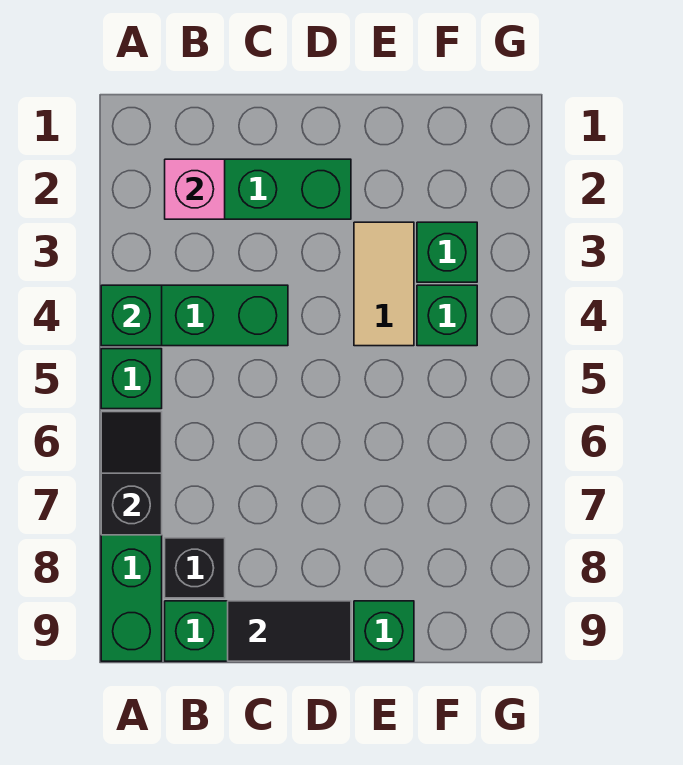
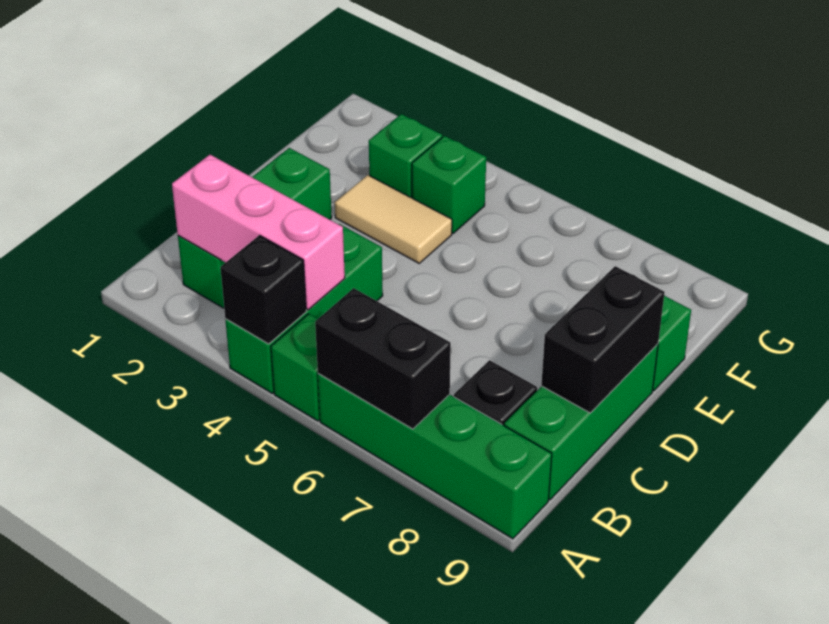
green brick A4 level 2 -> black brick A4 level 2
black slope A6:A7 level 2 top 7 -> black brick A6:A7 level 2
pink brick B2 level 2 -> pink brick B2:B4 level 2
black tile C9:D9 level 2 -> black brick C9:D9 level 2

